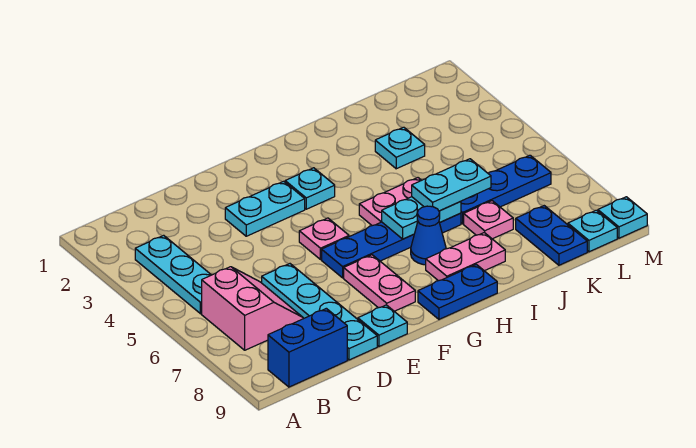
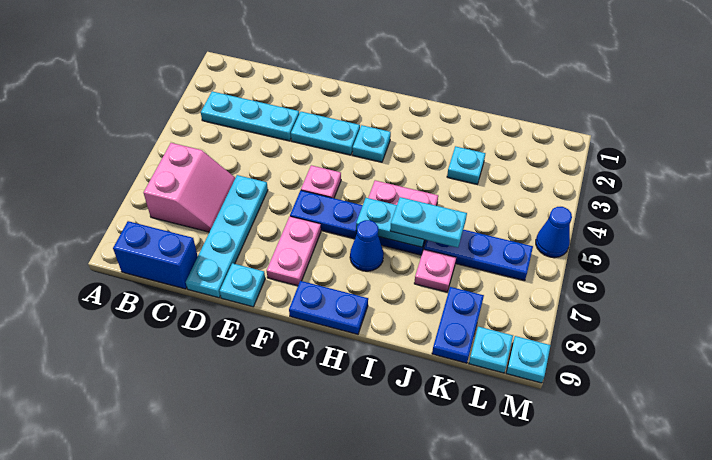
cyan plate B3:B5 level 1 -> cyan plate B3:D3 level 1
pink plate H8:I8 level 1 -> none
none -> blue cone M5 level 1

